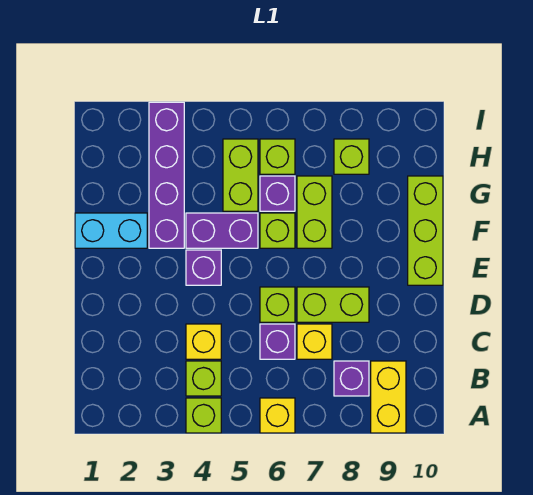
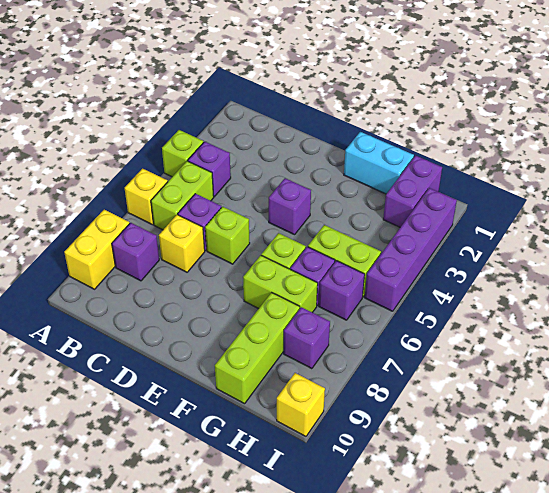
yellow brick A9:B9 level 1 -> yellow brick A8:A9 level 1
lime brick B4 level 1 -> purple brick B4 level 1
yellow brick C4 level 1 -> yellow brick I10 level 1
lime brick D7:D8 level 1 -> lime brick B5:B6 level 1
lime brick E10:G10 level 1 -> lime brick G8:G10 level 1
cyan brick F1:F2 level 1 -> cyan brick F1:G1 level 1
purple brick F3:I3 level 1 -> purple brick I2:I5 level 1
purple brick F4:F5 level 1 -> purple brick H1:H2 level 1
lime brick H6 level 1 -> purple brick H6 level 1
lime brick H8 level 1 -> purple brick H8 level 1

